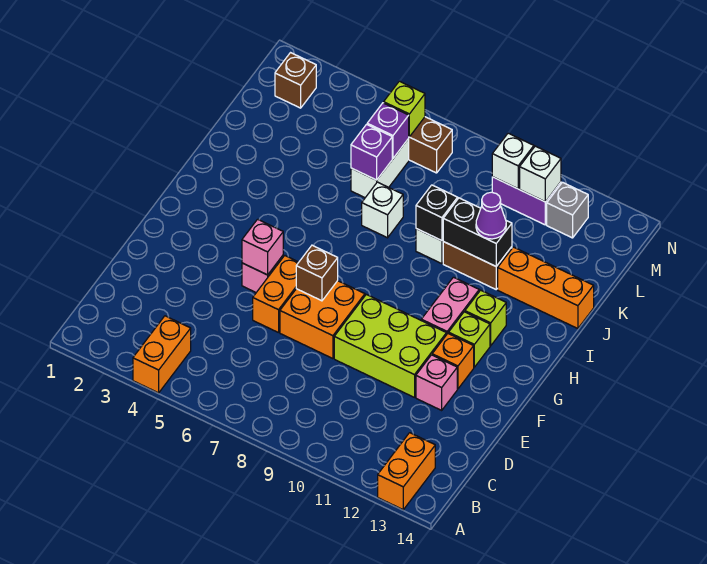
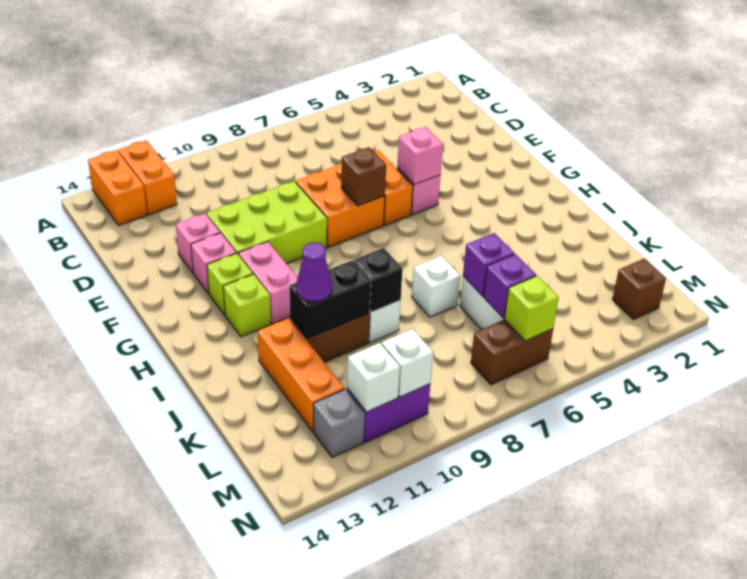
orange brick A4:B4 level 1 -> orange brick A12:B12 level 1
orange brick F12 level 1 -> pink brick F12 level 1
orange brick J12:J14 level 1 -> orange brick J12:L12 level 1

